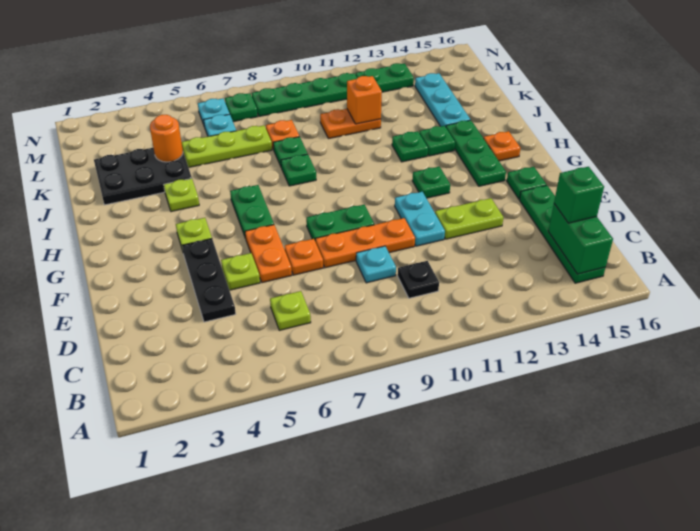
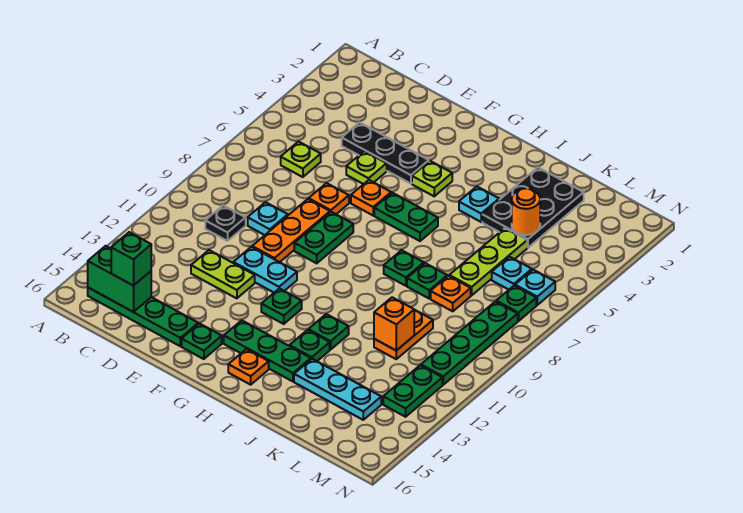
orange plate E6:F6 level 1 -> orange plate F6 level 1
lime plate E12:E13 level 1 -> lime plate D12:E12 level 1
lime plate I4 level 1 -> cyan plate I4 level 1

